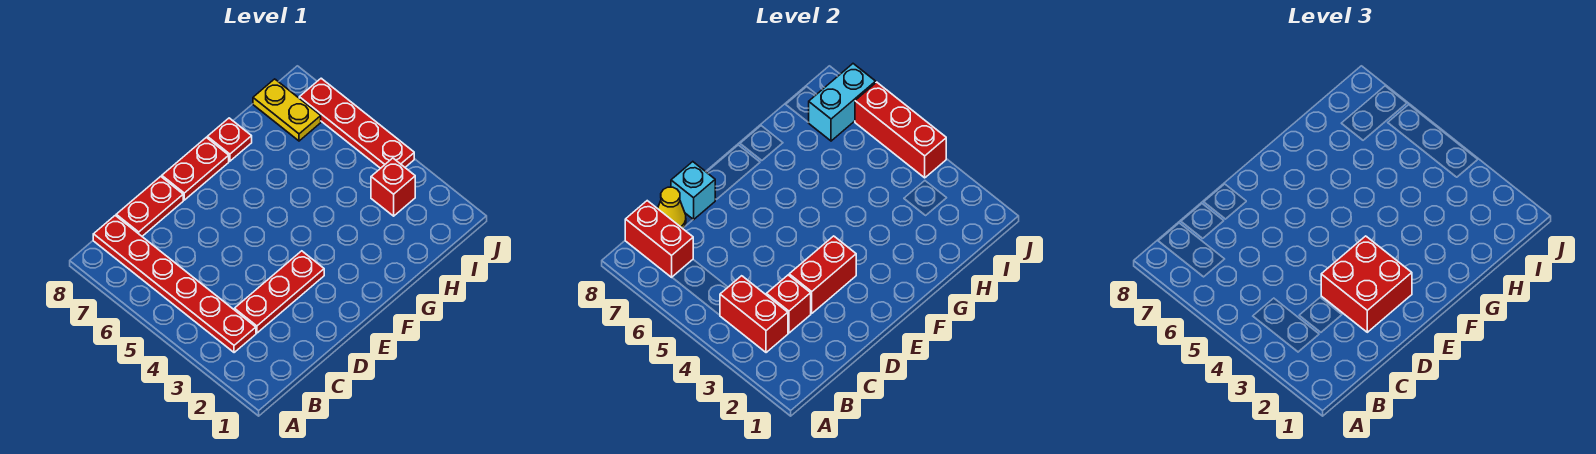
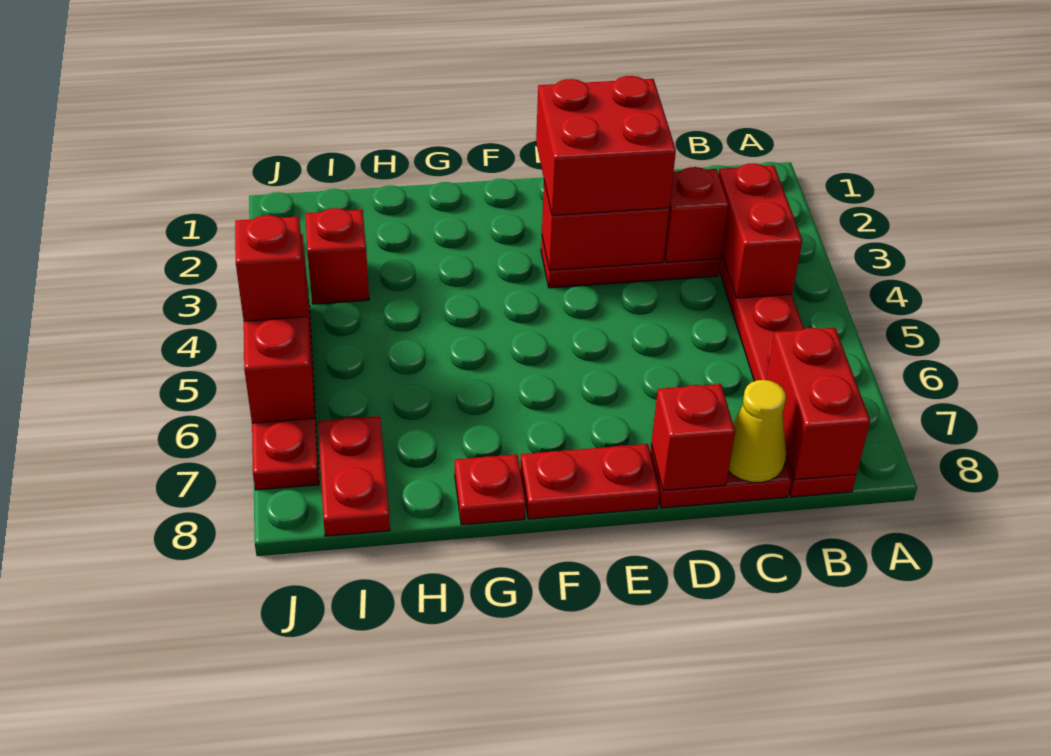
cyan brick D8 level 2 -> red brick D8 level 2
yellow plate I7:I8 level 1 -> red plate I7:I8 level 1
cyan brick I7:J7 level 2 -> none
none -> red brick J5 level 3

